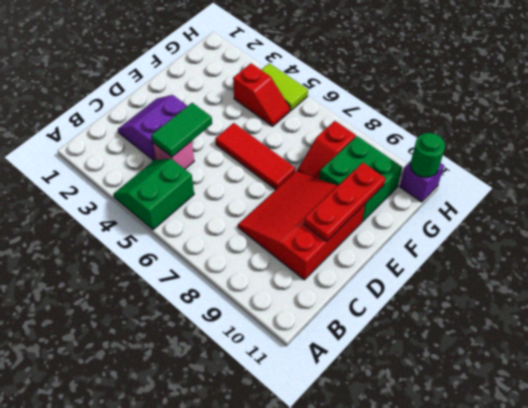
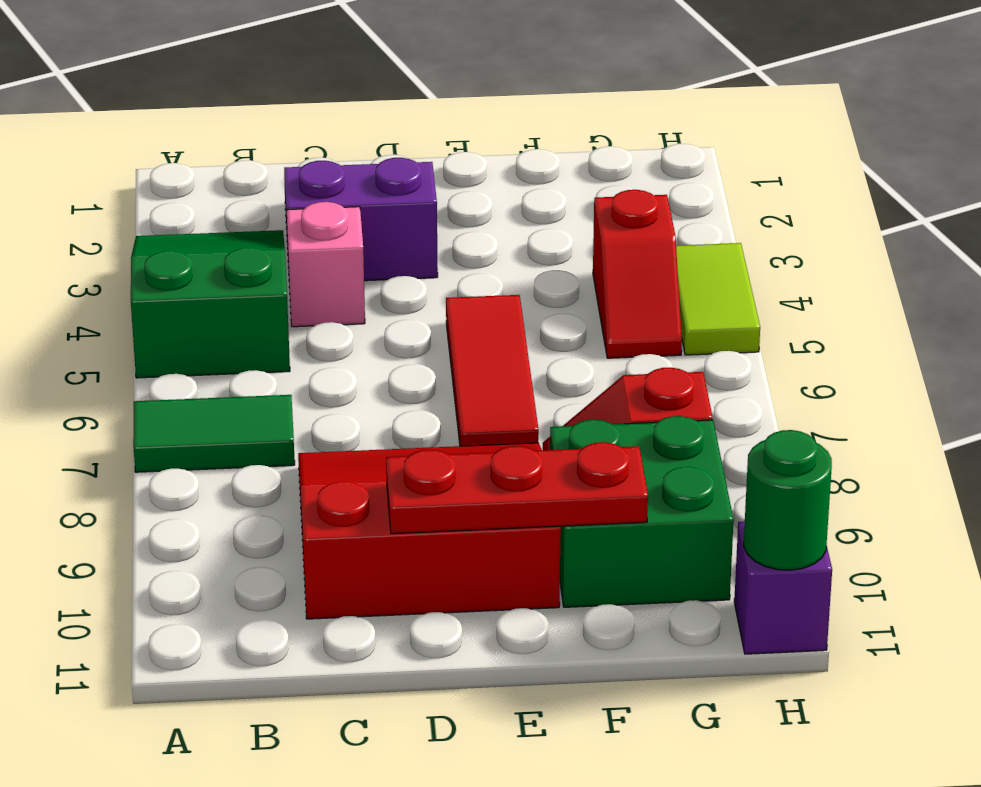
green slope A4:B5 level 1 top 5 -> green slope A3:B5 level 1 top 5
green tile C4:D4 level 2 -> green tile A7:B7 level 1

